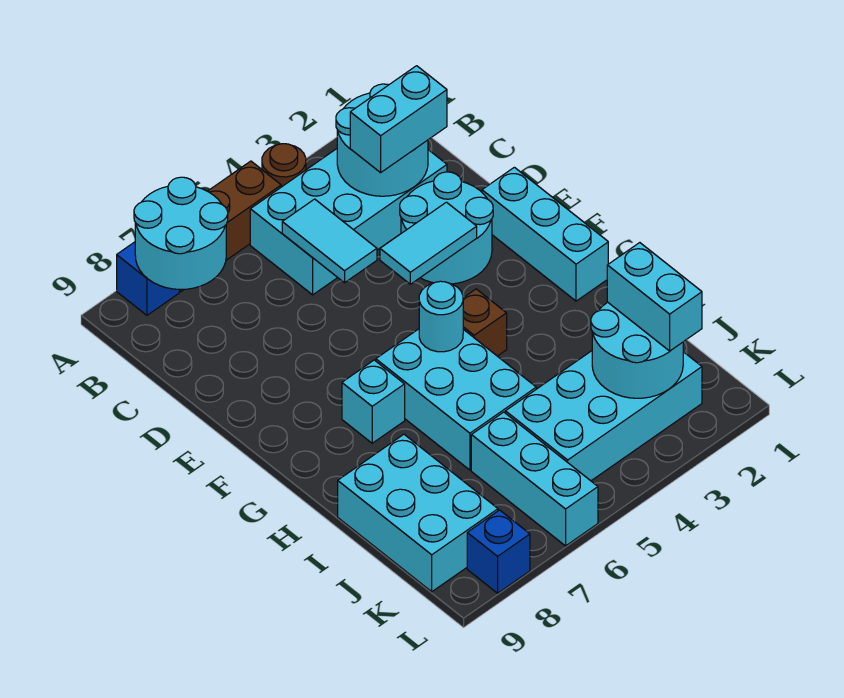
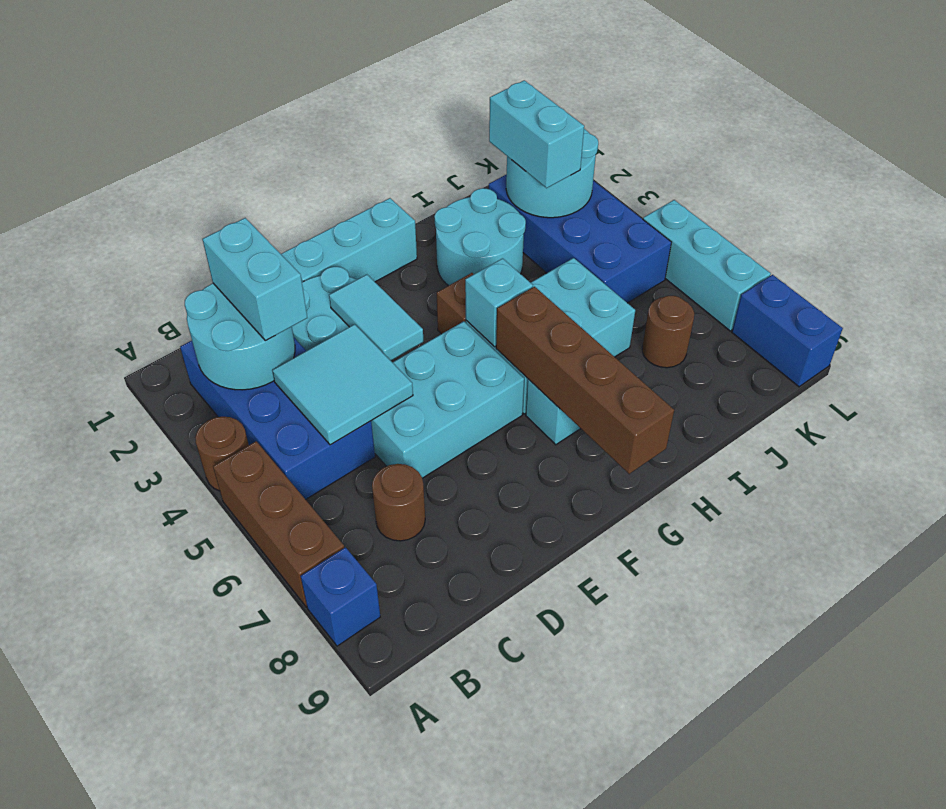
cyan round brick A7:B8 level 2 -> cyan round brick H2:I3 level 1
cyan brick B2:C5 level 1 -> blue brick B2:C5 level 1
cyan tile C5:D5 level 2 -> cyan tile C4:D5 level 2
none -> brown round brick C7 level 1
cyan round brick G5 level 2 -> cyan brick G5 level 2
none -> brown brick G6:G9 level 2
cyan brick I8:K9 level 1 -> cyan brick D5:F6 level 1
cyan brick J2:K5 level 1 -> blue brick J2:K5 level 1
cyan brick J2:K2 level 3 -> cyan brick J2:J3 level 3
cyan brick J6:L6 level 1 -> cyan brick L5:L7 level 1
none -> brown round brick J7 level 1
blue brick L8 level 1 -> blue brick L8:L9 level 1

